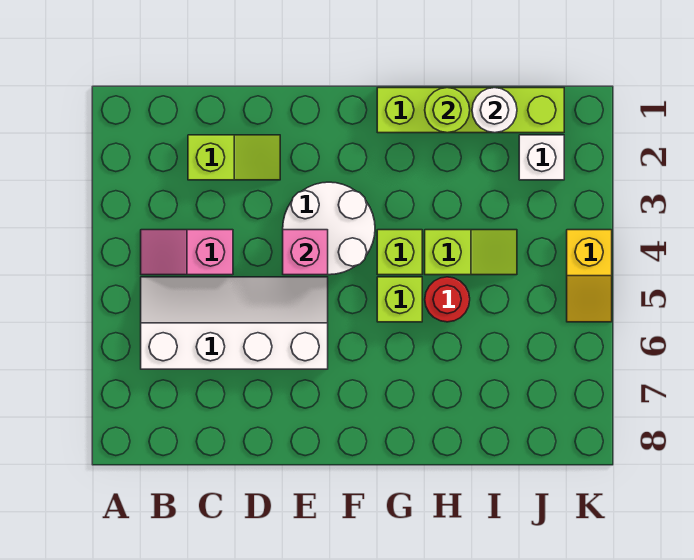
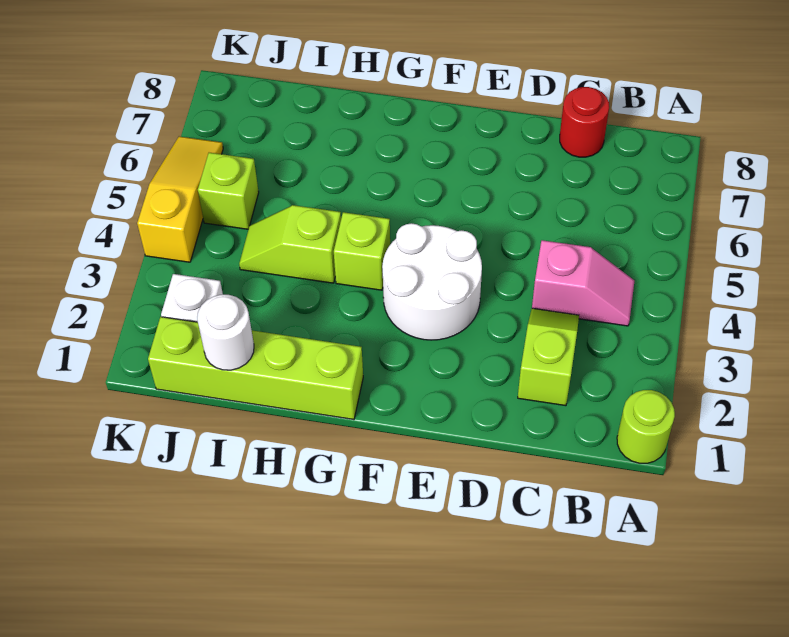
white slope B5:E6 level 1 top 6 -> none
lime slope C2:D2 level 1 top C -> lime slope C2:C3 level 1 top 2
pink brick E4 level 2 -> none
lime brick G5 level 1 -> lime brick J5 level 1
lime round brick H1 level 2 -> lime round brick A1 level 1
red round brick H5 level 1 -> red round brick C8 level 1
yellow slope K4:K5 level 1 top 4 -> yellow slope K4:K6 level 1 top 4

